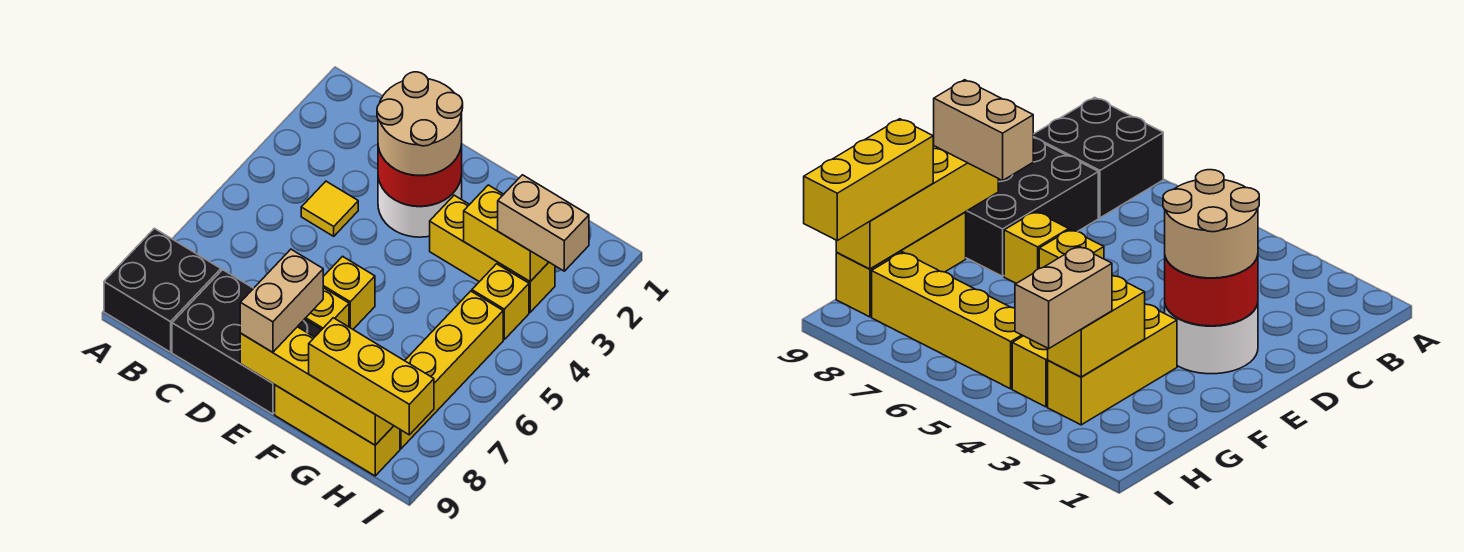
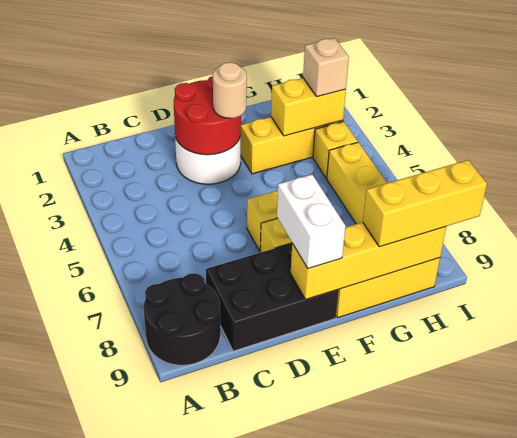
black brick A8:B9 level 1 -> black round brick A8:B9 level 1
yellow tile C4 level 1 -> none
tan round brick D2:E3 level 3 -> tan round brick E3 level 3
tan brick E8:E9 level 3 -> white brick E8:E9 level 3
tan brick H3:I3 level 3 -> tan brick H3 level 3

